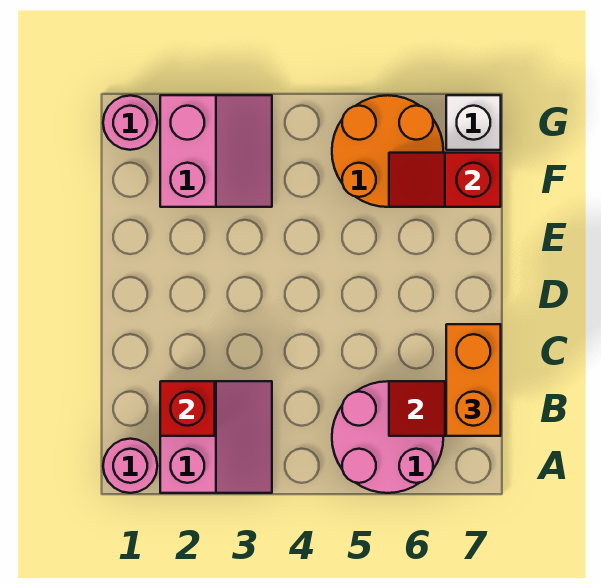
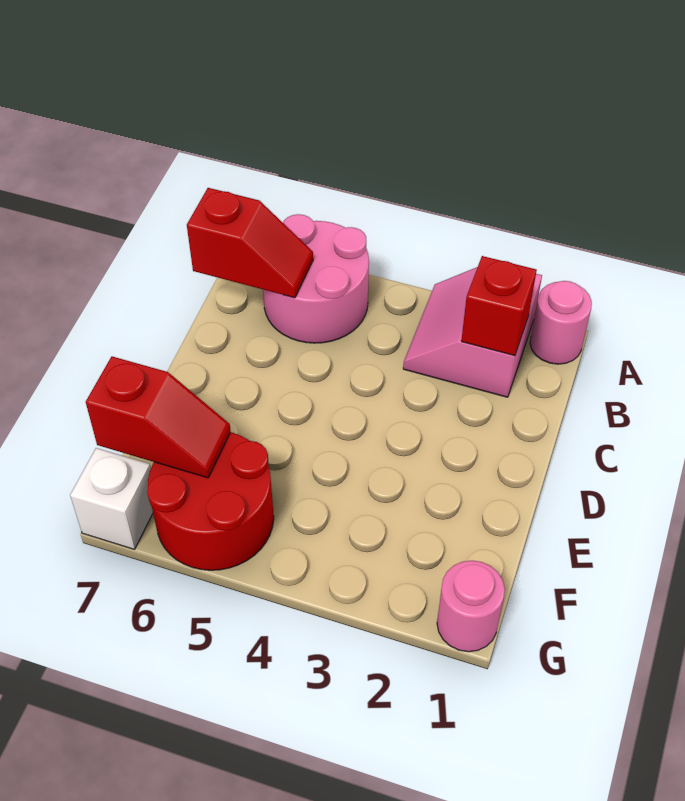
orange brick B7:C7 level 3 -> none
pink slope F2:G3 level 1 top 2 -> none
orange round brick F5:G6 level 1 -> red round brick F5:G6 level 1

